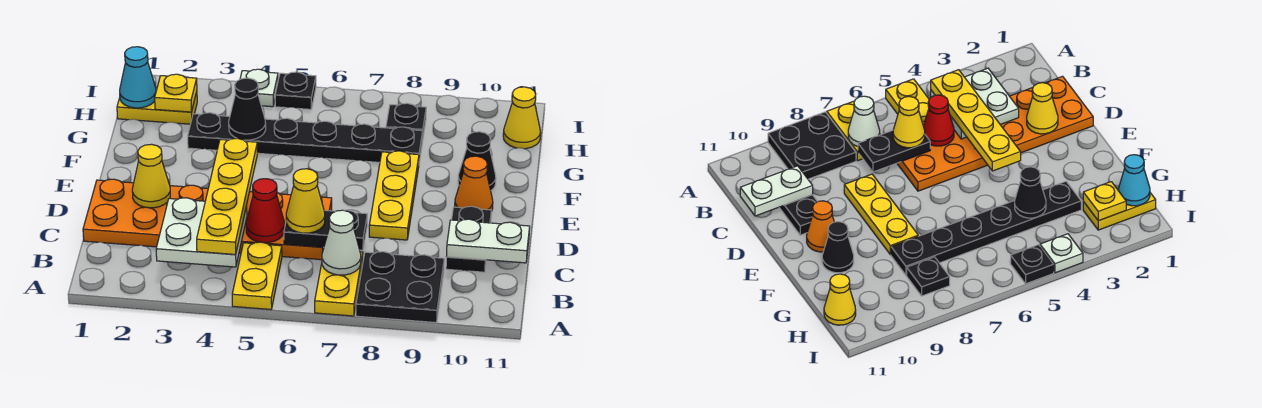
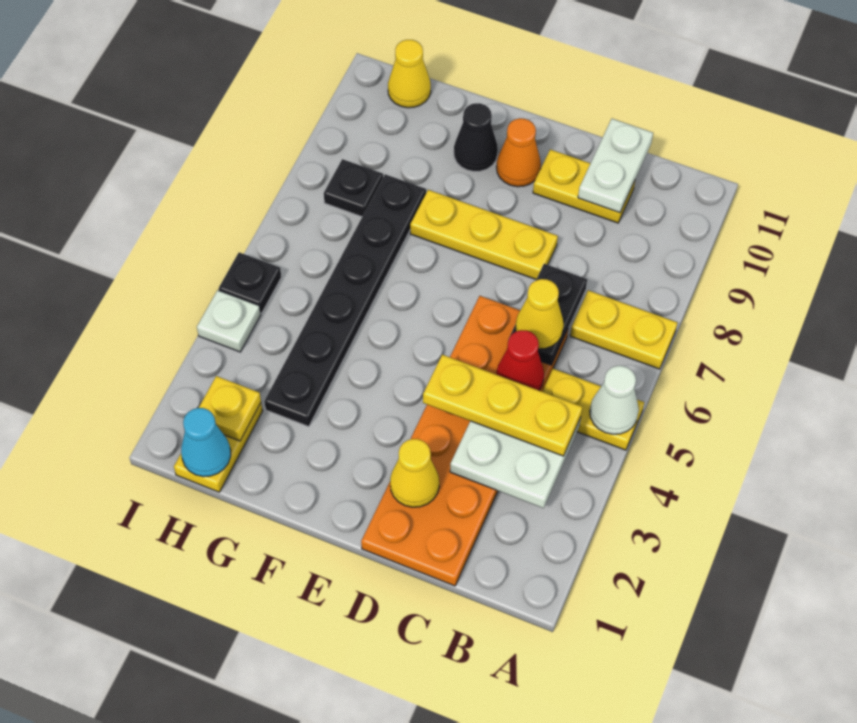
black plate A8:B9 level 1 -> none
yellow plate B4:E4 level 3 -> yellow plate B4:D4 level 3
white cone B7 level 2 -> white cone A5 level 2
black plate C10:D10 level 1 -> yellow plate C10:D10 level 1
black cone G4 level 2 -> none

